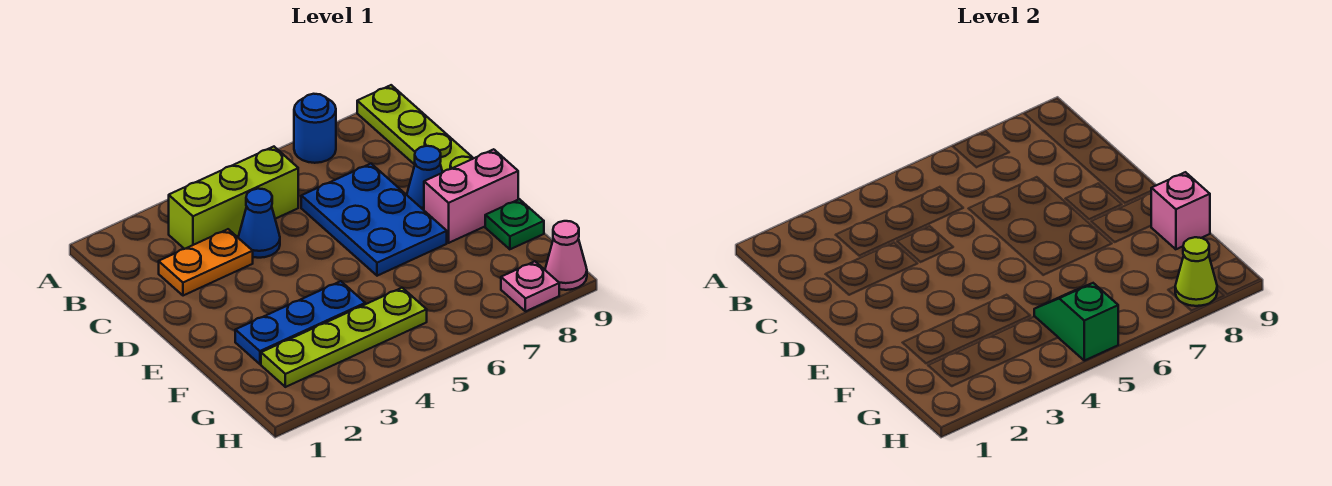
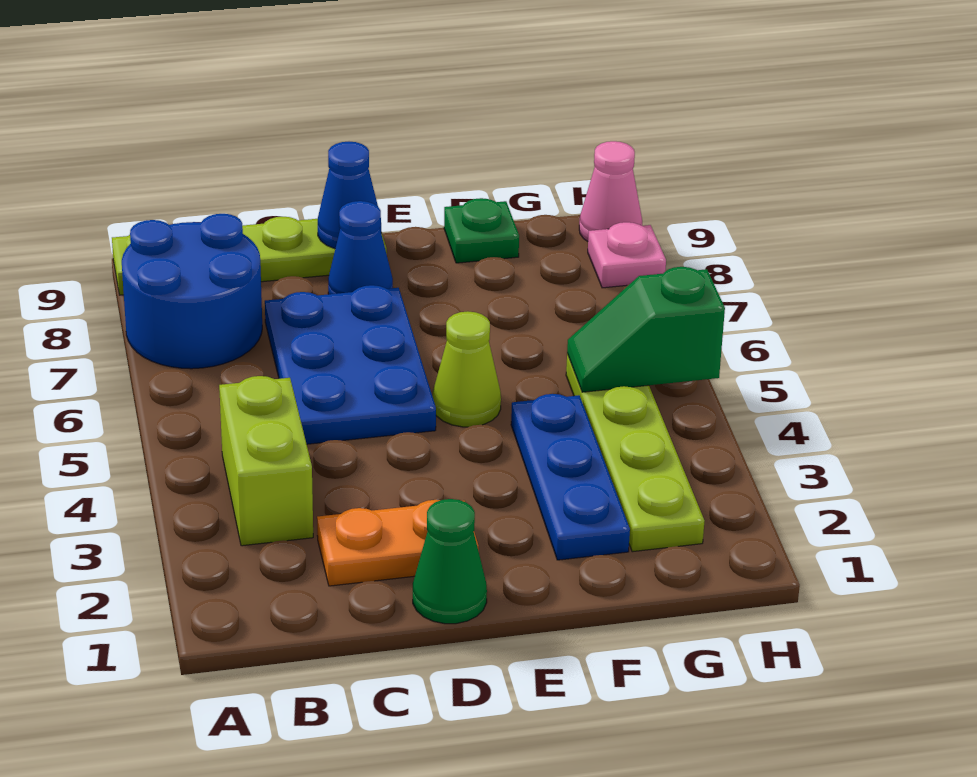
blue round brick A7 level 1 -> blue round brick A7:B8 level 1
lime brick B3:B5 level 1 -> lime brick B3:B4 level 1
orange plate C2:C3 level 1 -> orange plate C2:D2 level 1
blue cone C4 level 1 -> blue cone D9 level 2
blue plate C6:E7 level 1 -> blue plate C5:D7 level 1
none -> green cone D1 level 1
pink brick E8:E9 level 1 -> none
pink brick F9 level 2 -> none
lime cone H8 level 2 -> lime cone E5 level 1

